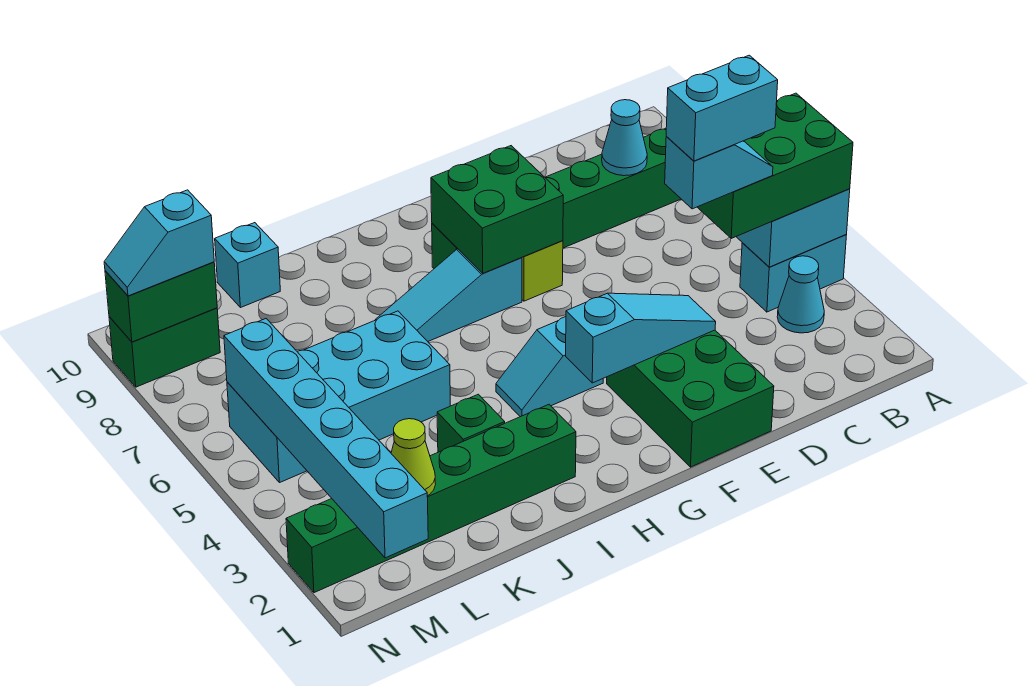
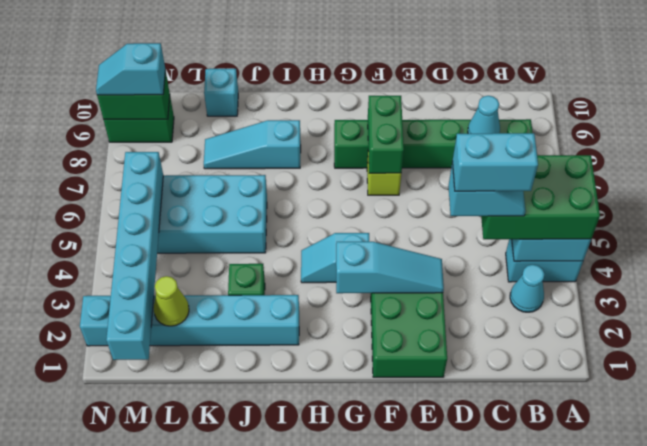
green brick F7:G8 level 2 -> green brick F7:F8 level 2
cyan slope G7:I7 level 1 top G -> cyan slope I8:K8 level 1 top I
green brick I2:N2 level 1 -> cyan brick I2:N2 level 1

